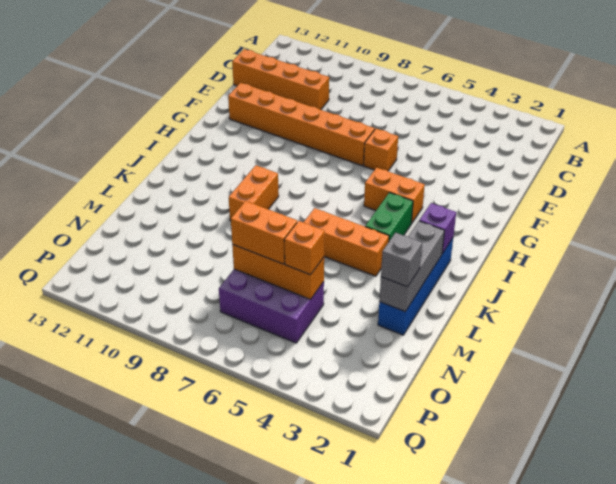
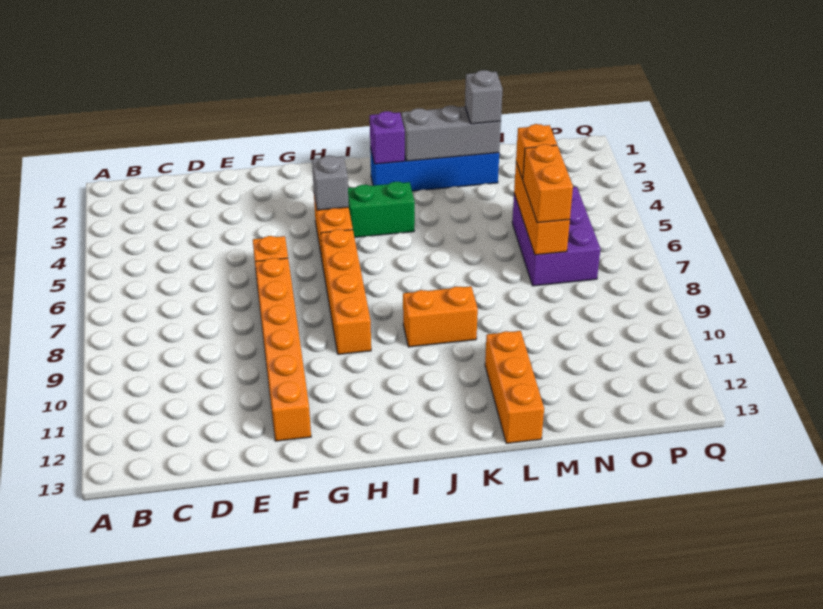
orange brick D10:D13 level 1 -> orange brick H6:H9 level 1
none -> grey brick H4 level 2
orange brick K4:K6 level 1 -> orange brick L11:L13 level 1

